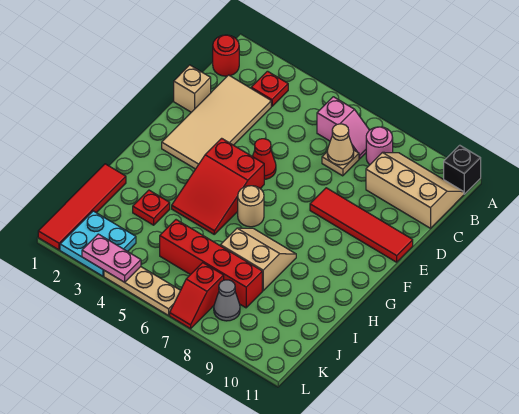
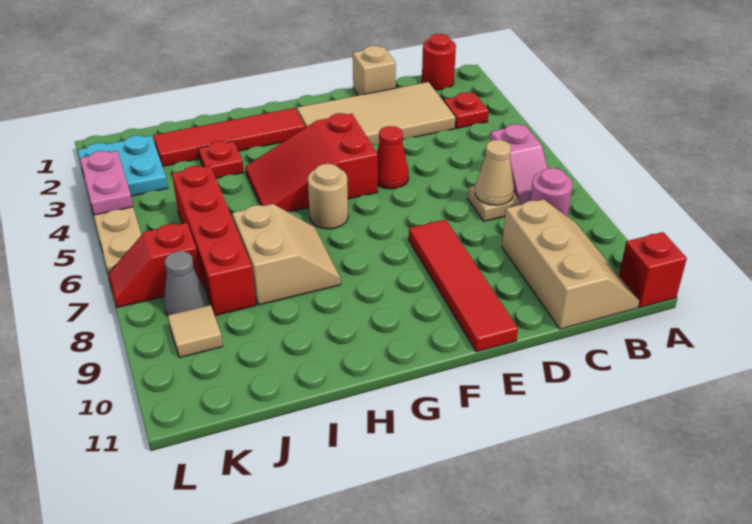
black brick A11 level 1 -> red brick A11 level 1
red tile I1:L1 level 1 -> red tile G2:J2 level 1
none -> tan tile K9 level 1

